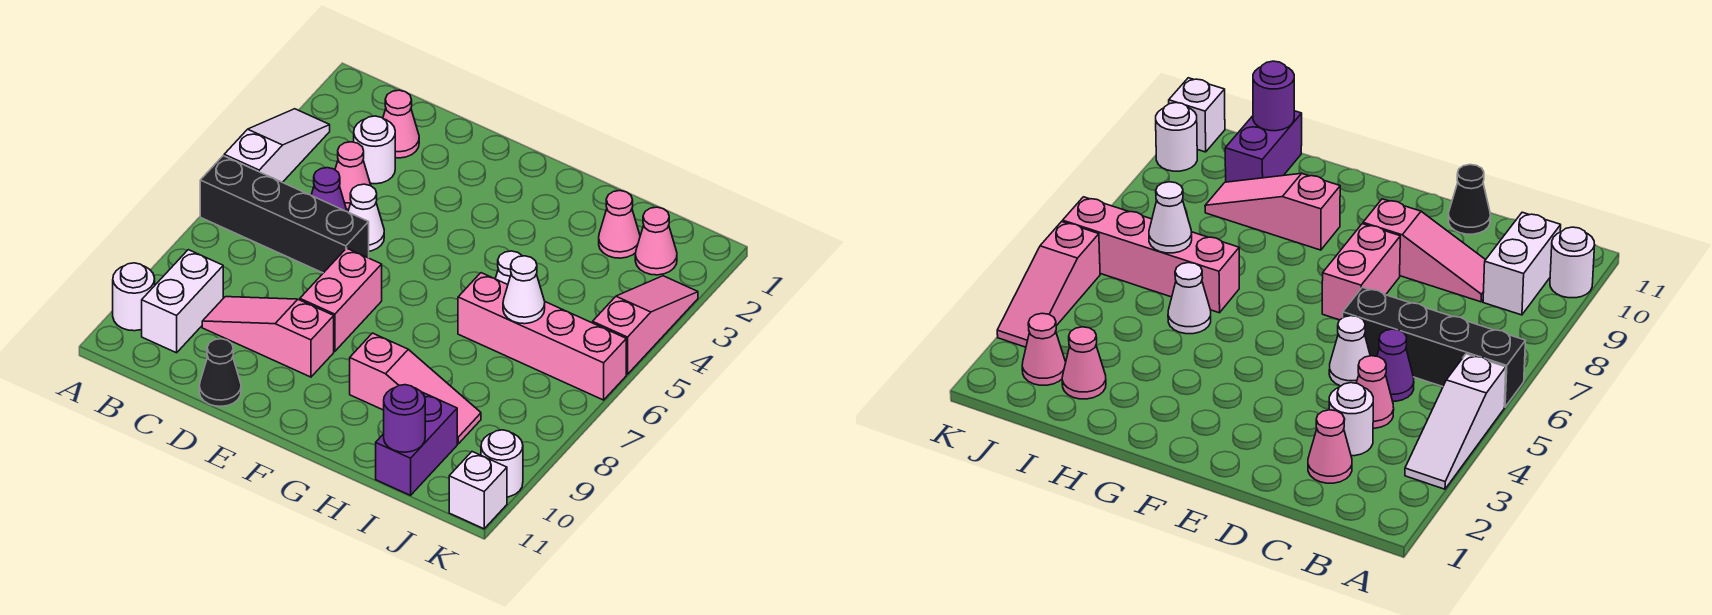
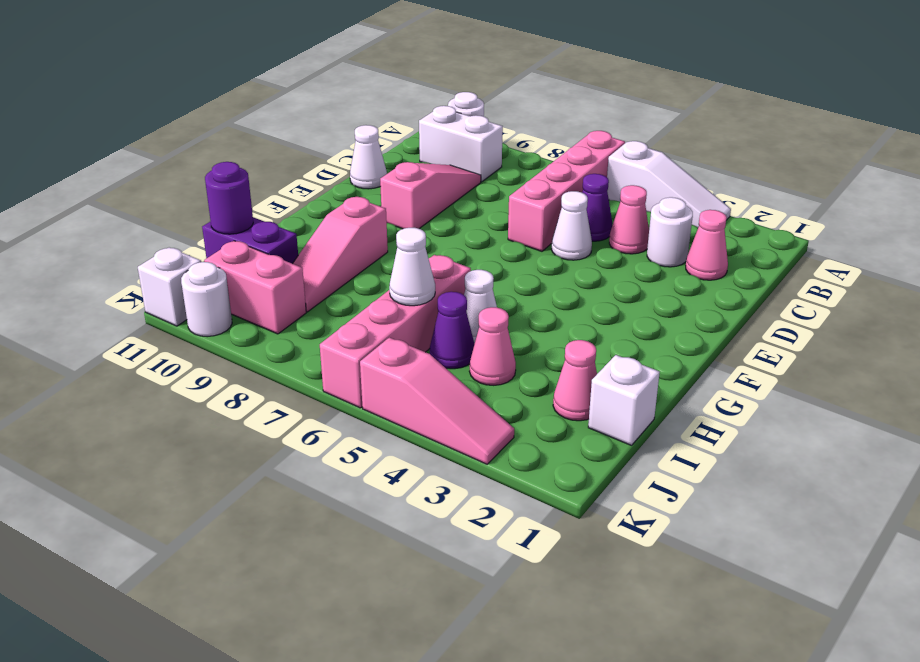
black brick A6:D6 level 1 -> pink brick A6:D6 level 1
black cone D11 level 1 -> white cone D11 level 1
pink brick E7:E8 level 1 -> pink brick J9:J10 level 1
none -> white brick I1 level 1
none -> purple cone I5 level 1
pink cone J2 level 1 -> pink cone I4 level 1

